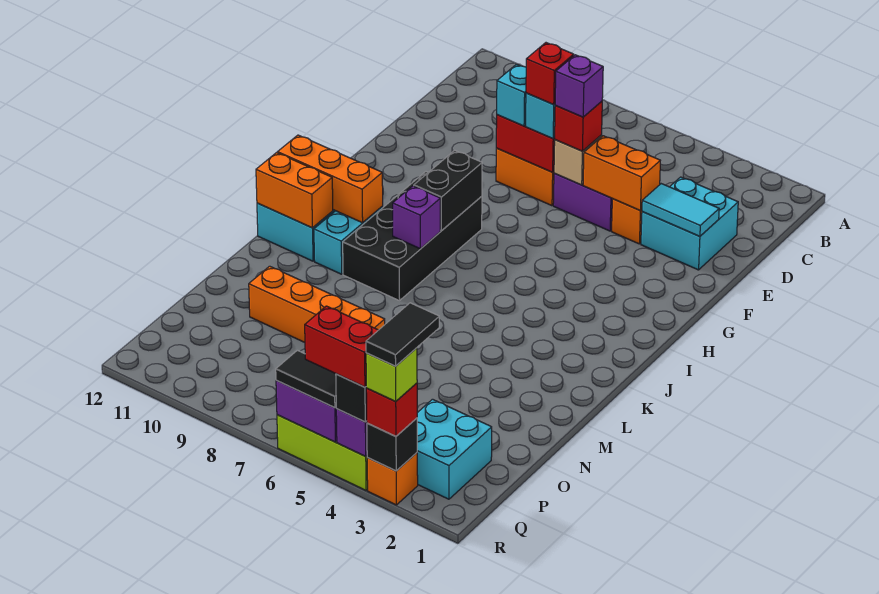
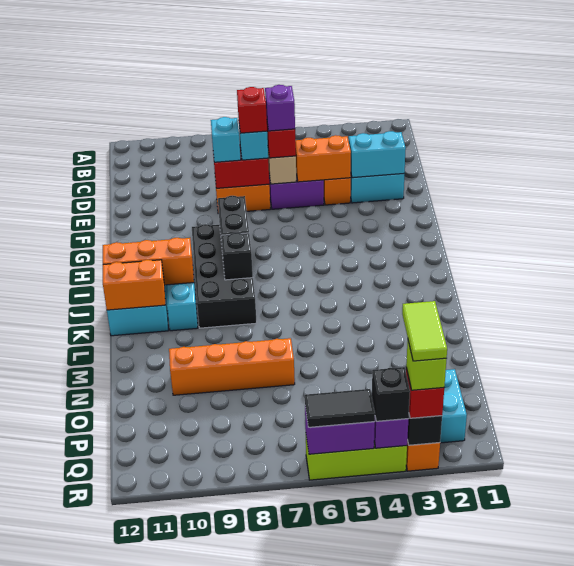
cyan tile E2:E3 level 2 -> cyan brick E2:E3 level 2
purple brick J8 level 2 -> black brick J8 level 2
black tile Q3:R3 level 5 -> lime tile Q3:R3 level 5
red brick R4:R5 level 4 -> none

